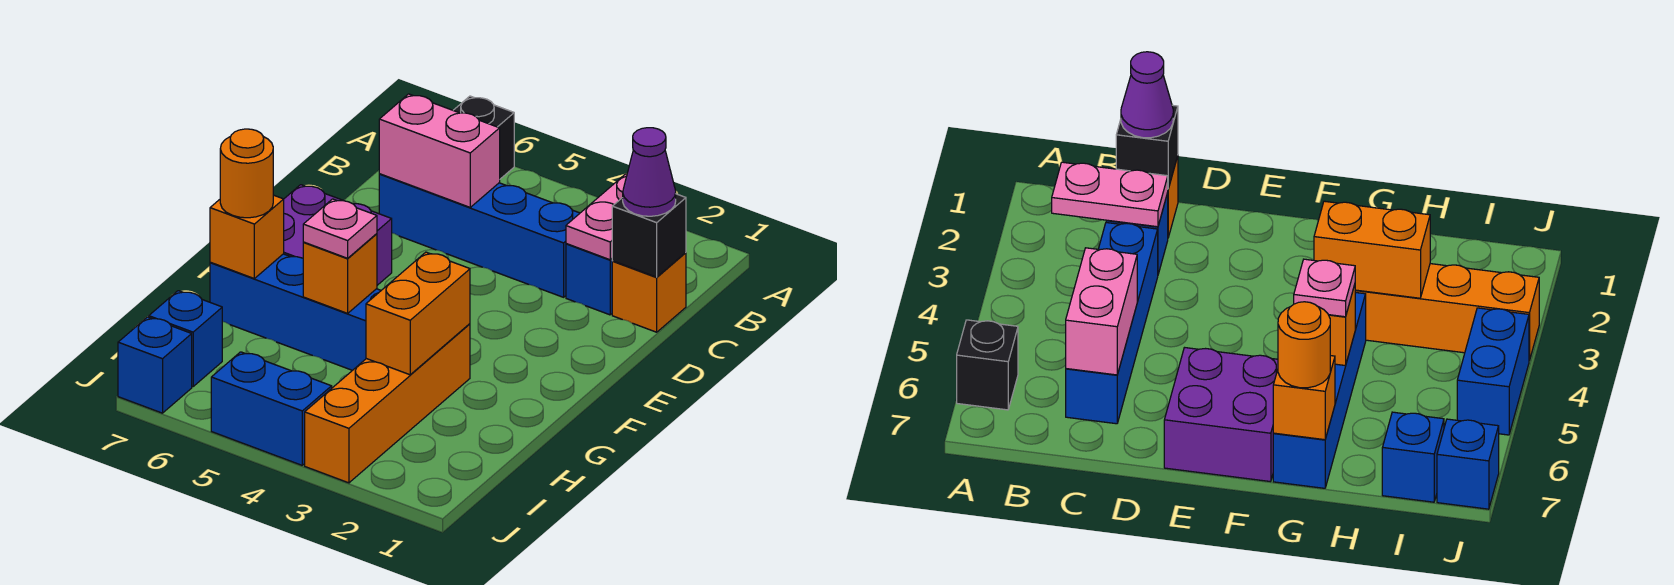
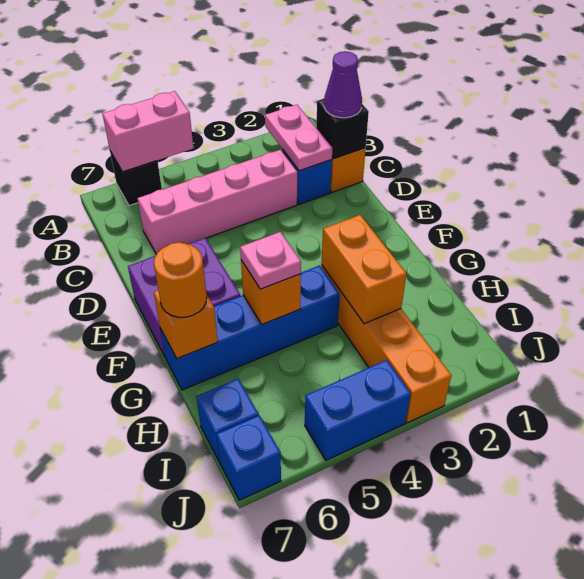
blue brick C3:C6 level 1 -> pink brick C3:C6 level 1
pink brick C5:C6 level 2 -> pink brick A5:A6 level 2

